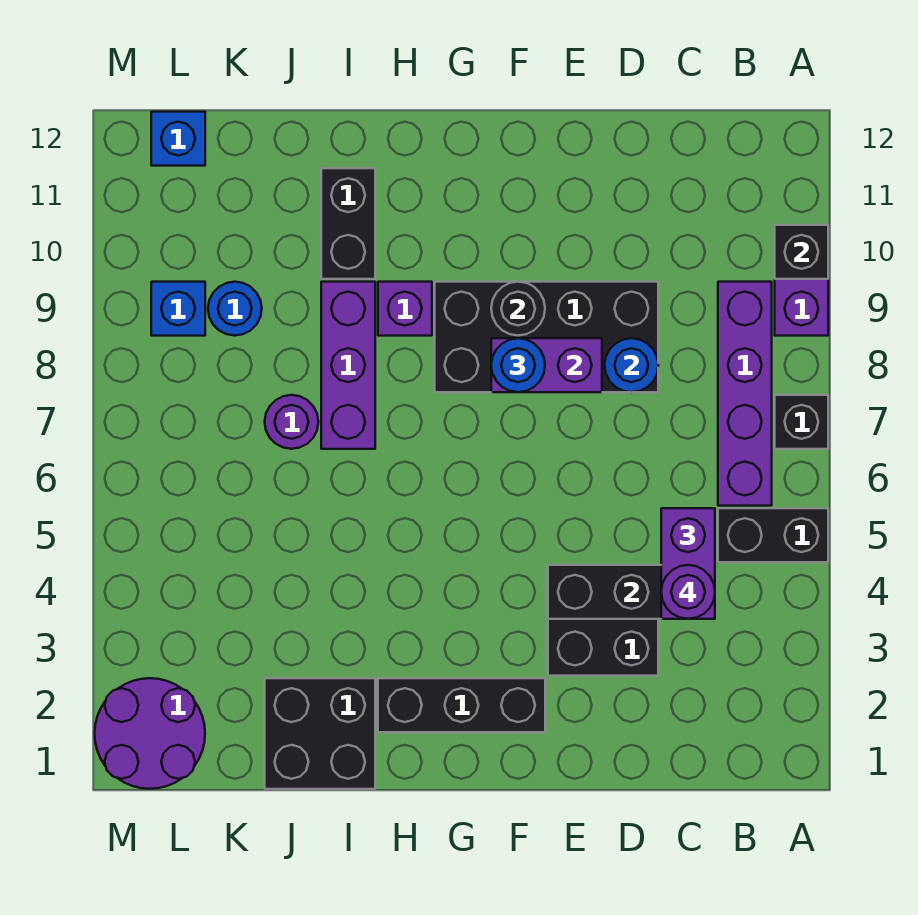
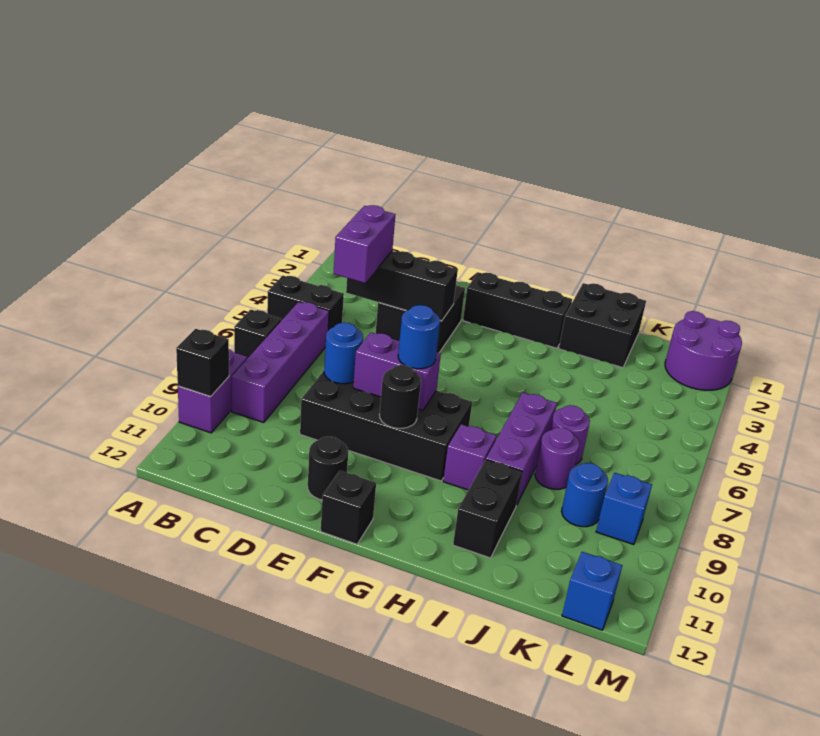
purple round brick C4 level 4 -> purple round brick J8 level 1
none -> black round brick E11 level 1
none -> black brick F12 level 1

